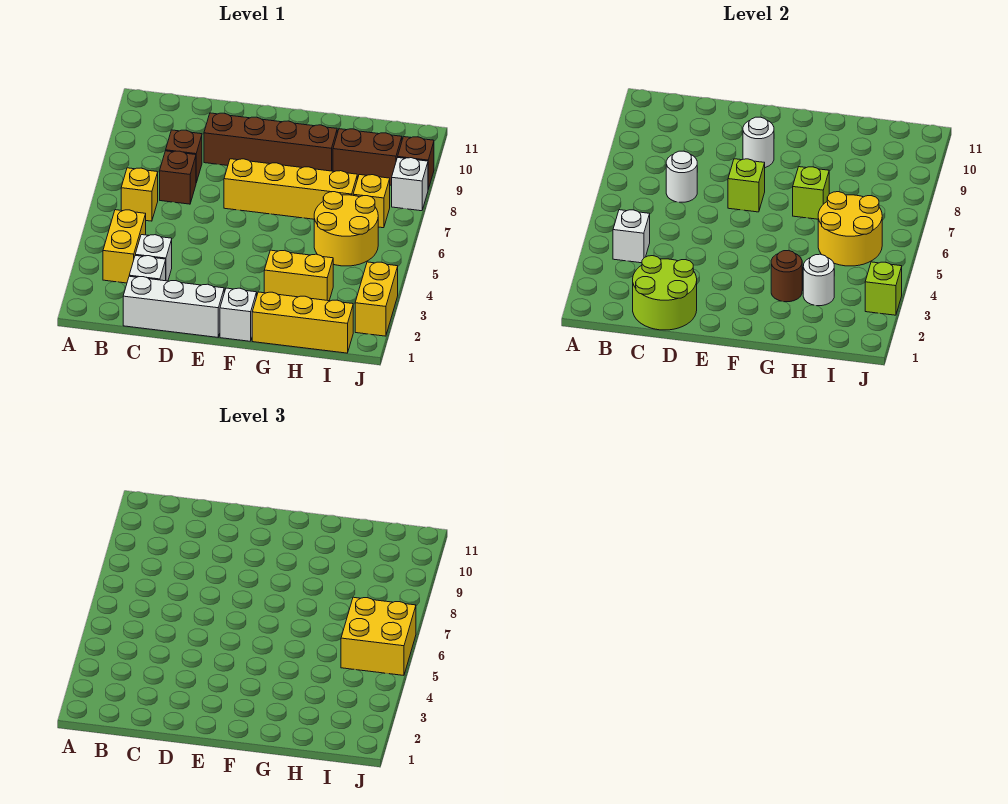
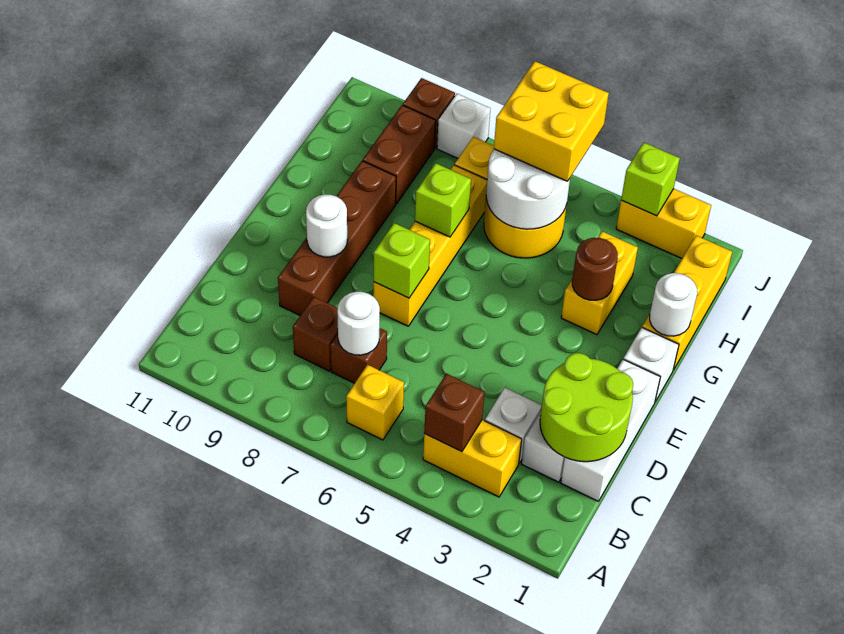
white brick B4 level 2 -> brown brick B4 level 2
white round brick H3 level 2 -> white round brick G1 level 2
yellow round brick H5:I6 level 2 -> white round brick H5:I6 level 2

